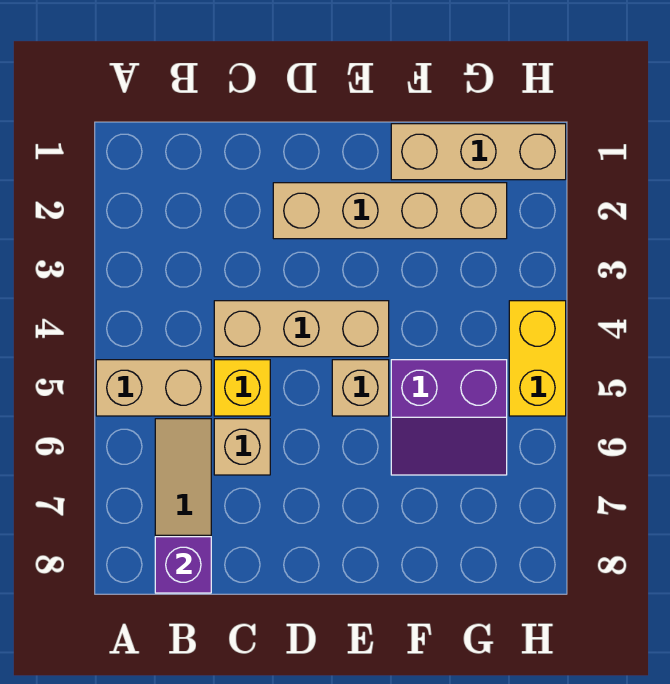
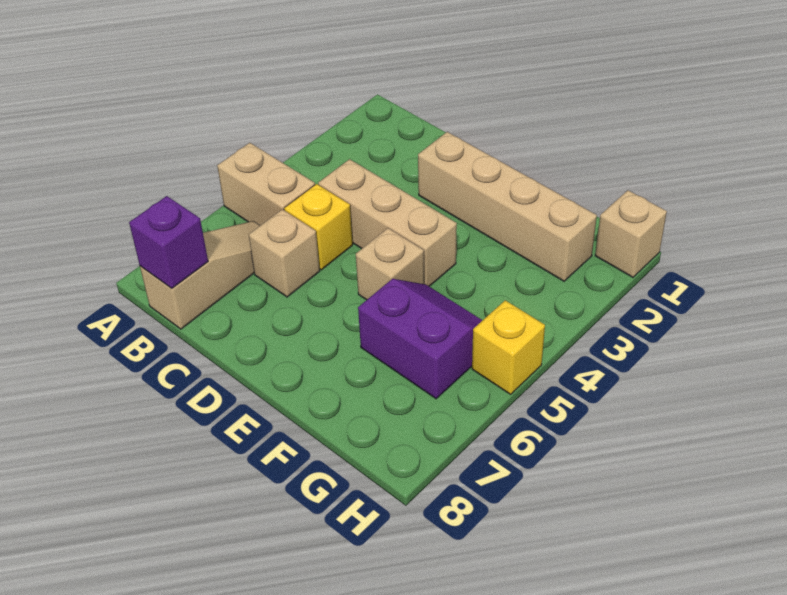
tan brick F1:H1 level 1 -> tan brick H1 level 1
purple slope F5:G6 level 1 top 5 -> purple slope F5:G6 level 1 top 6
yellow brick H4:H5 level 1 -> yellow brick H5 level 1

